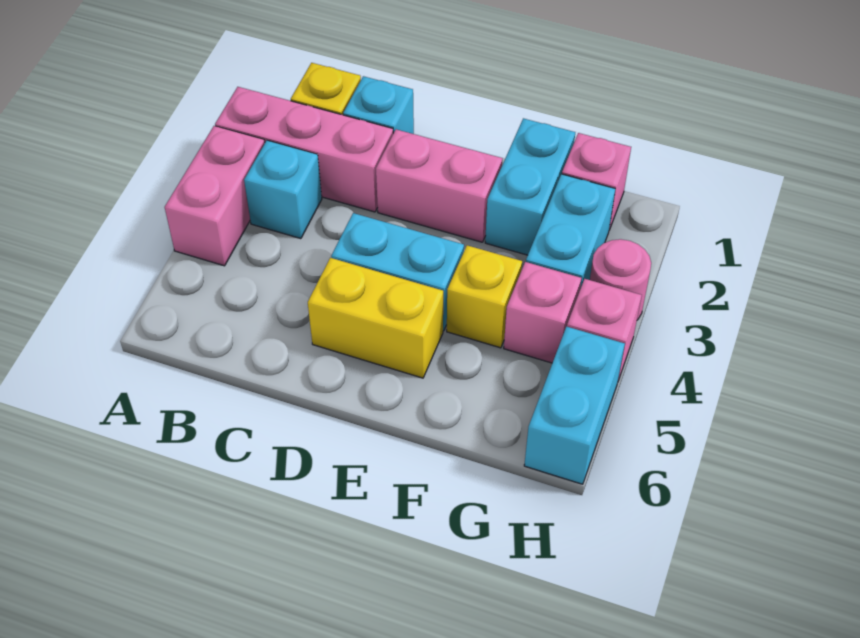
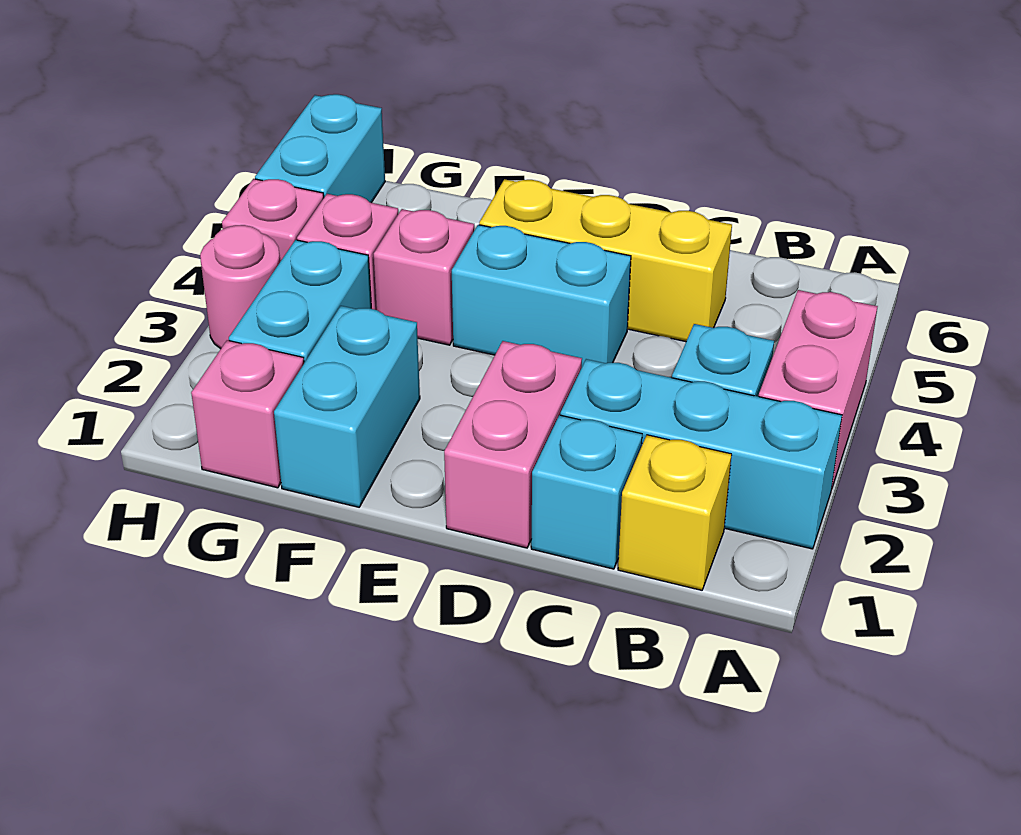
pink brick A2:C2 level 1 -> cyan brick A2:C2 level 1
pink brick D2:E2 level 1 -> pink brick D1:D2 level 1
yellow brick D5:E5 level 1 -> yellow brick C5:E5 level 1
yellow brick F4 level 1 -> pink brick F4 level 1

